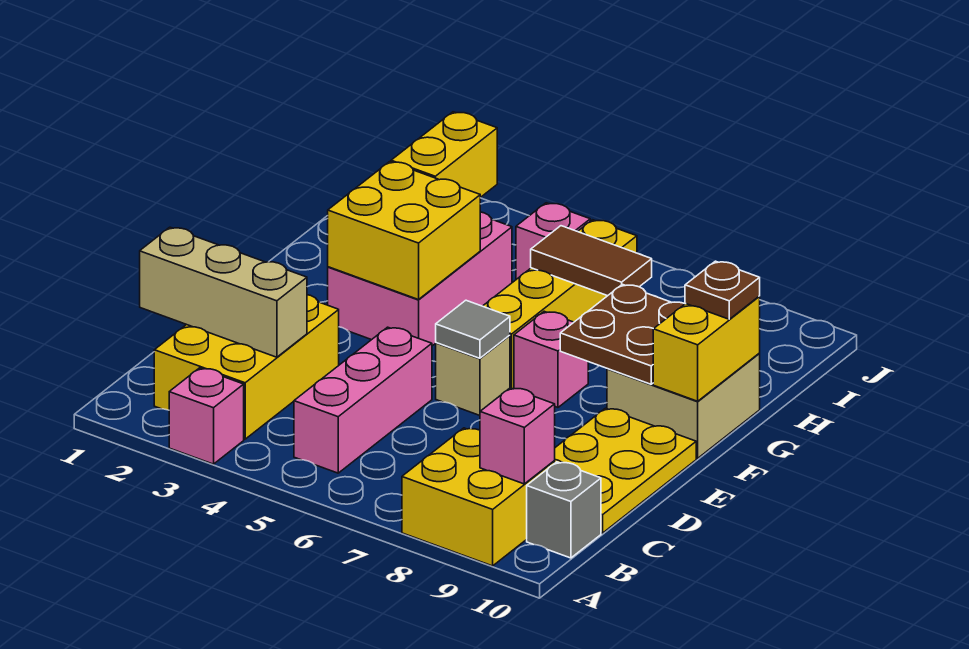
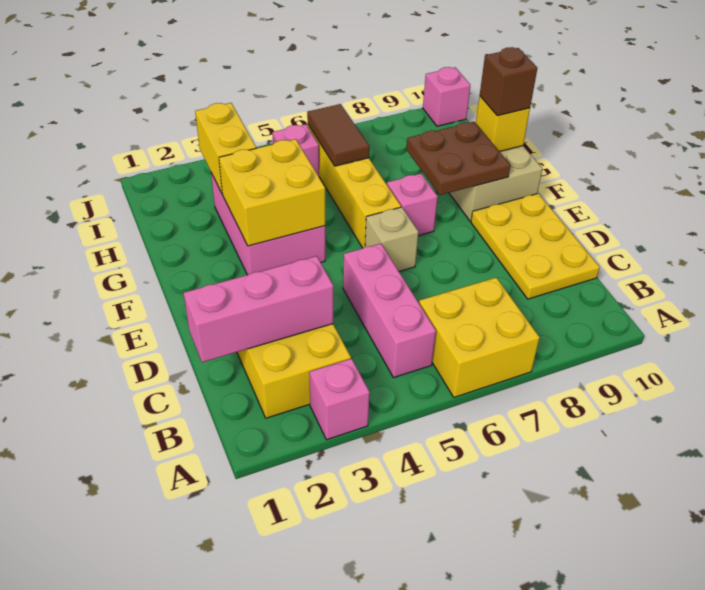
yellow brick A8:B9 level 1 -> yellow brick A6:B7 level 1
pink brick B9 level 2 -> pink brick J10 level 1
grey brick B10 level 1 -> none
tan brick C1:C3 level 2 -> pink brick C1:C3 level 2
grey tile E6 level 2 -> none
yellow brick F10:G10 level 2 -> yellow brick G10 level 2
brown plate G10 level 3 -> brown brick G10 level 3
brown tile H6:H7 level 2 -> brown tile H6:I6 level 2

